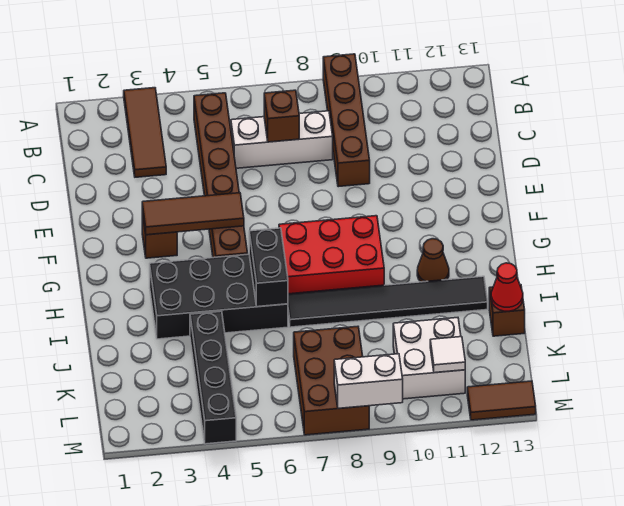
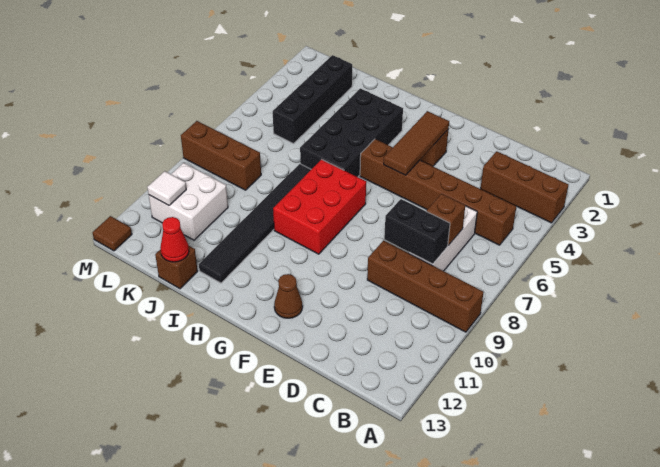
brown tile A3:C3 level 1 -> brown brick A3:C3 level 1
black brick H6:I6 level 2 -> black brick C8:D8 level 2
brown cone H11 level 1 -> brown cone F12 level 1
black brick J4:M4 level 1 -> black brick K2:K5 level 1
brown brick K7:M8 level 1 -> brown brick K8:M8 level 1
white brick M8:M9 level 2 -> none
brown tile M12:M13 level 1 -> brown tile M13 level 1

